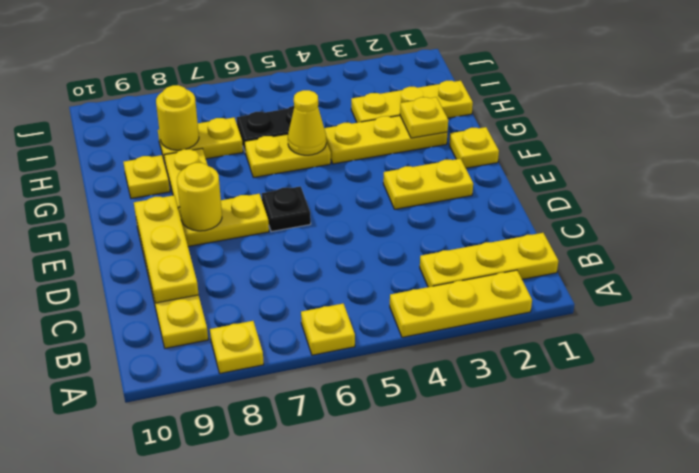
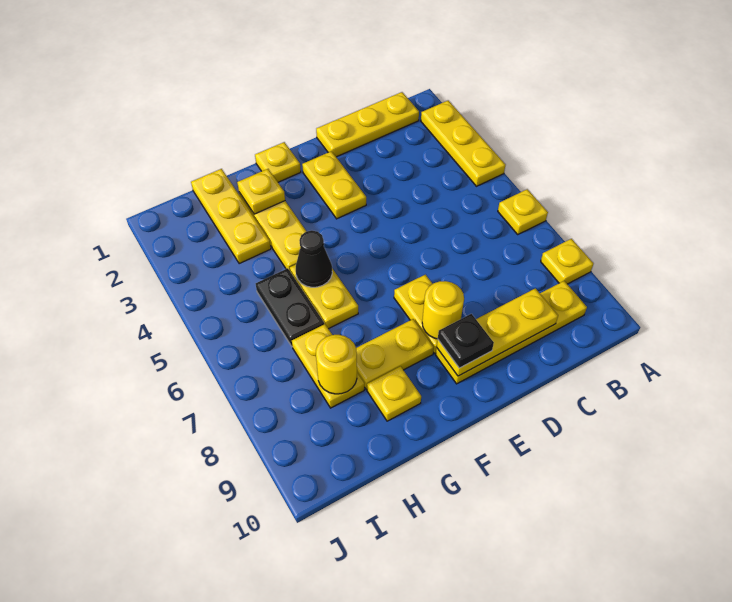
yellow plate B1:B3 level 1 -> yellow plate B1:D1 level 1
black plate E6 level 1 -> black plate E9 level 3
yellow cone G5 level 2 -> black cone G5 level 2

